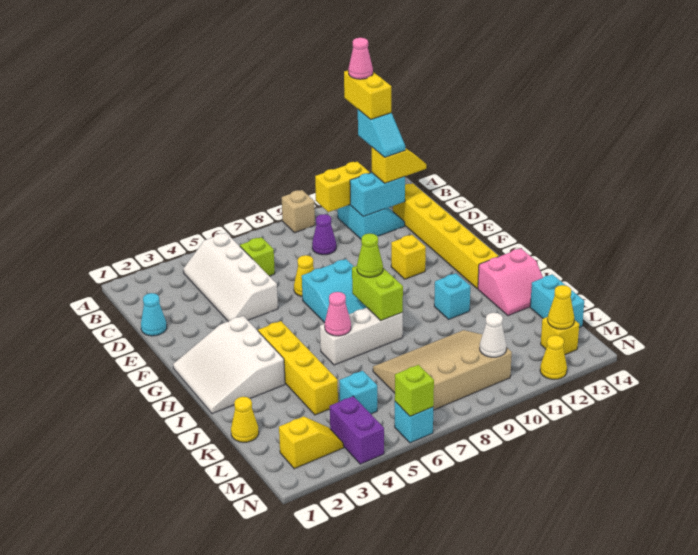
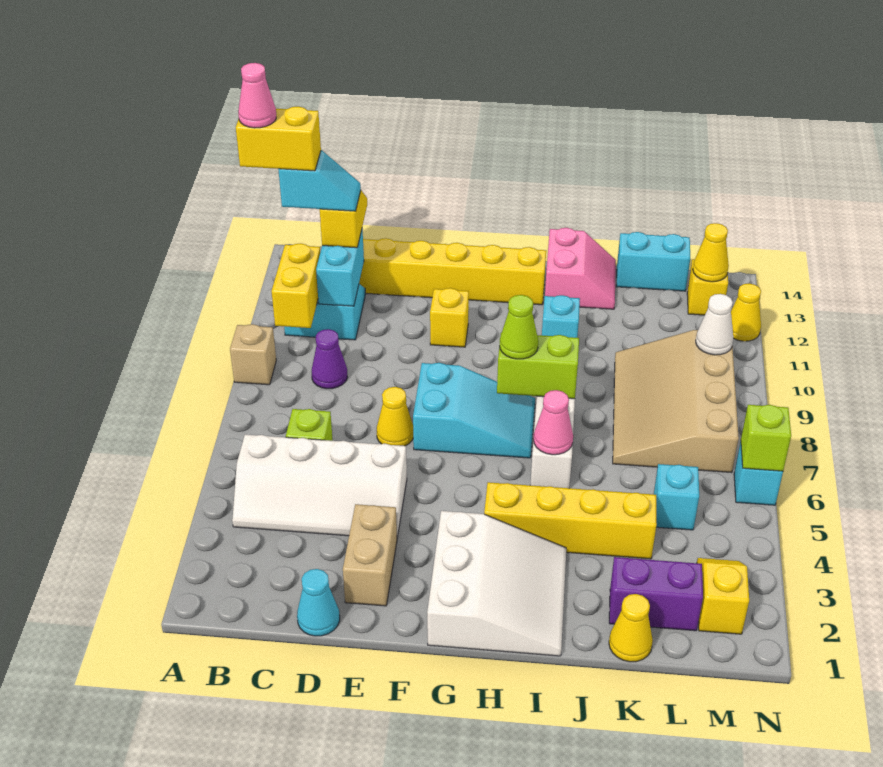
none -> tan brick E2:E3 level 1
white slope G1:I3 level 1 top 3 -> white slope G1:I3 level 1 top G
purple brick M4:N4 level 1 -> purple brick K2:L2 level 1

